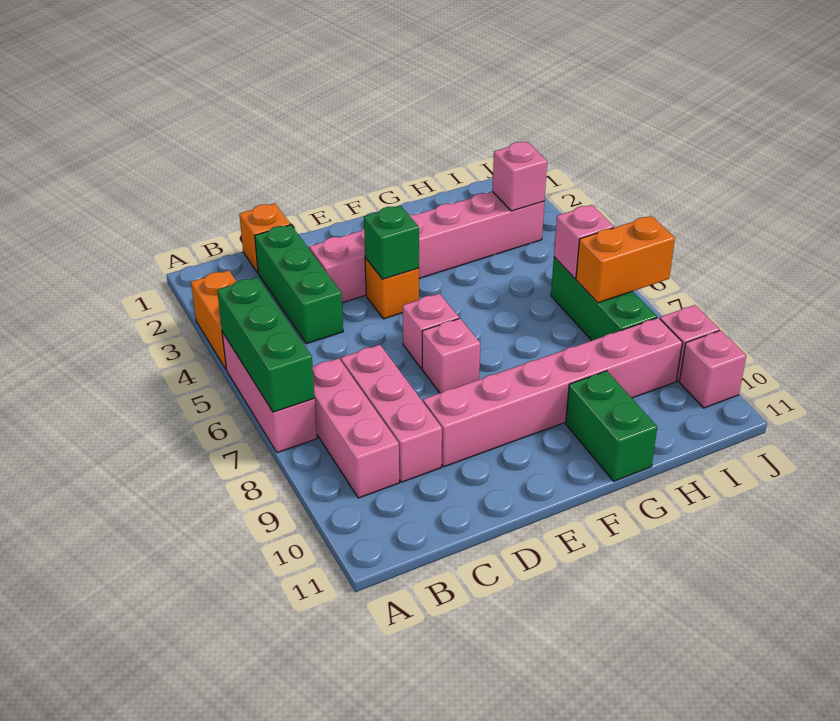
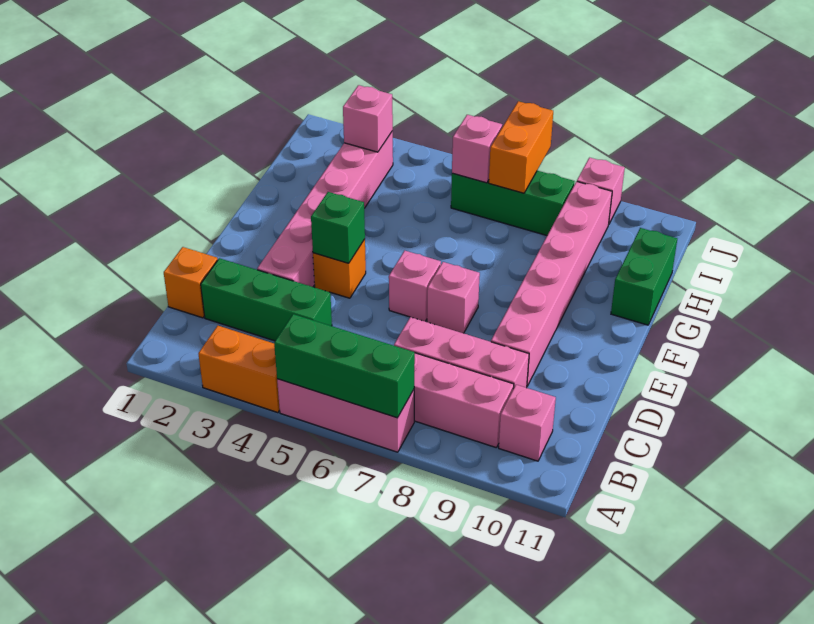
green brick G10:G11 level 1 -> green brick G11:H11 level 1
pink brick J10 level 1 -> pink brick B10 level 1

